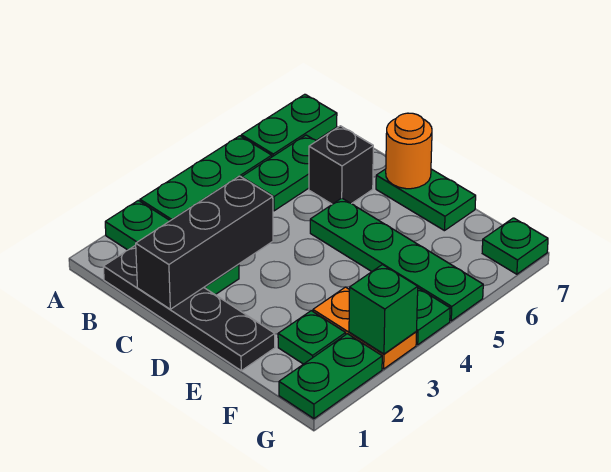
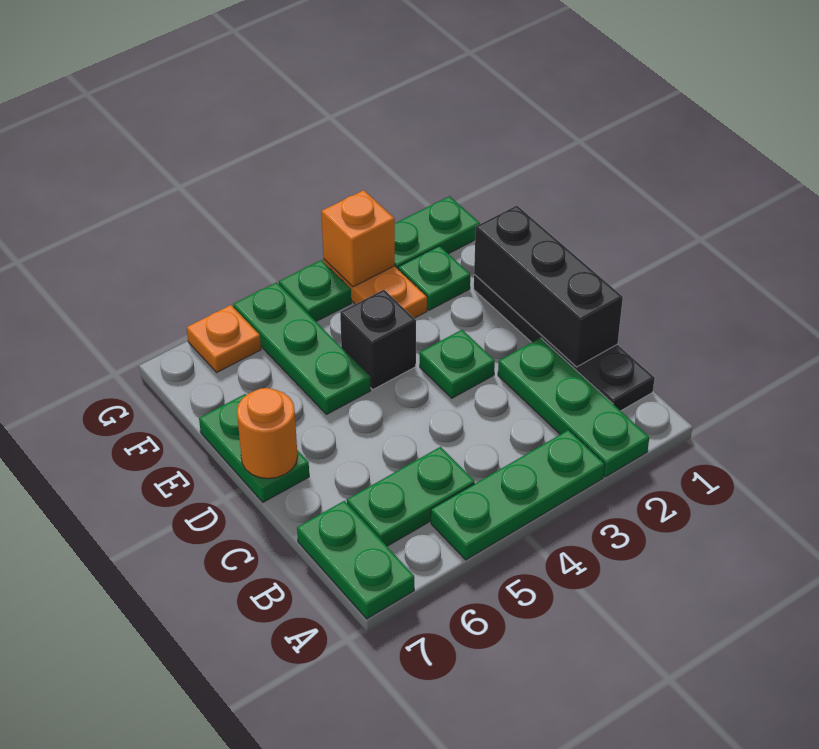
green plate A6:A7 level 1 -> green plate A7:B7 level 1
black brick C1:C3 level 2 -> black brick C1:E1 level 2
black brick C6 level 1 -> black brick E4 level 1
green plate D5:G5 level 1 -> green plate E5:G5 level 1
green brick G3 level 2 -> orange brick G3 level 2
none -> orange plate G6 level 1
green plate G7 level 1 -> green plate D3 level 1

